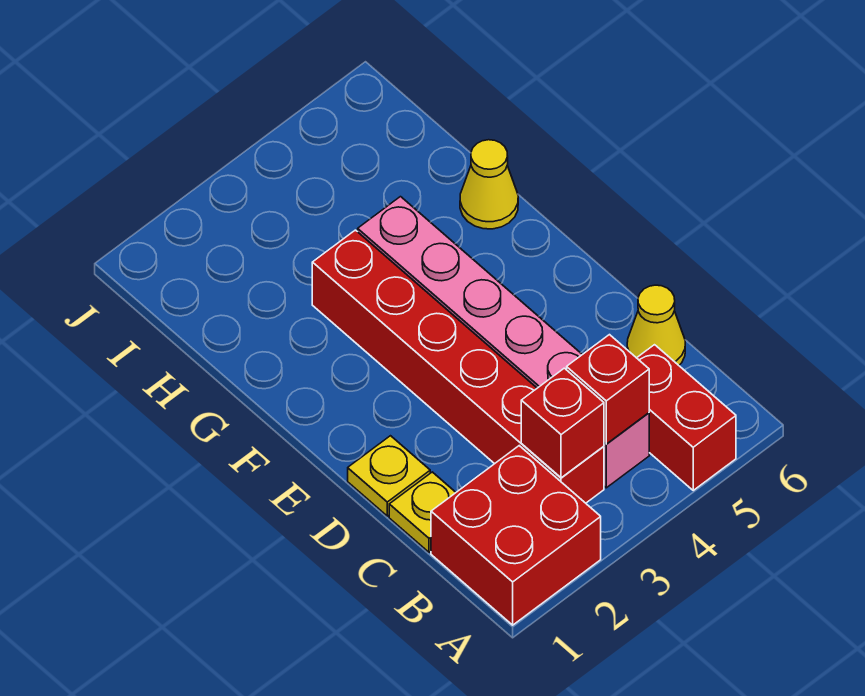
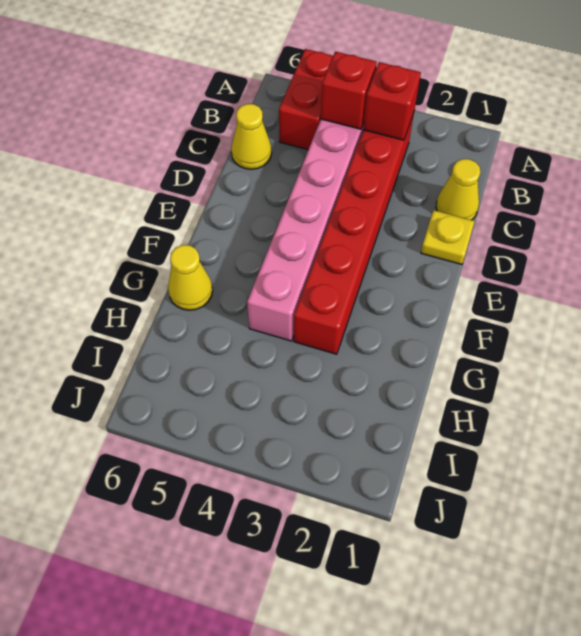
red brick A1:B2 level 1 -> none
yellow plate C1 level 1 -> yellow cone C1 level 1

